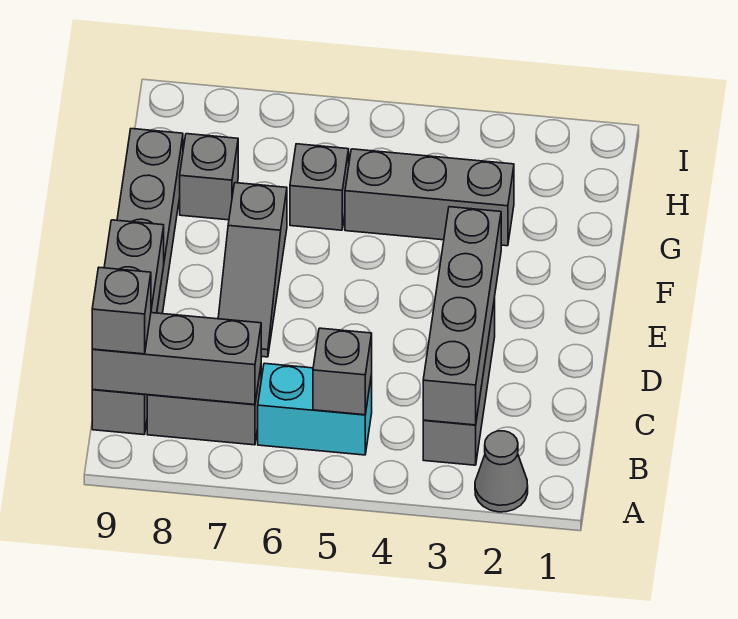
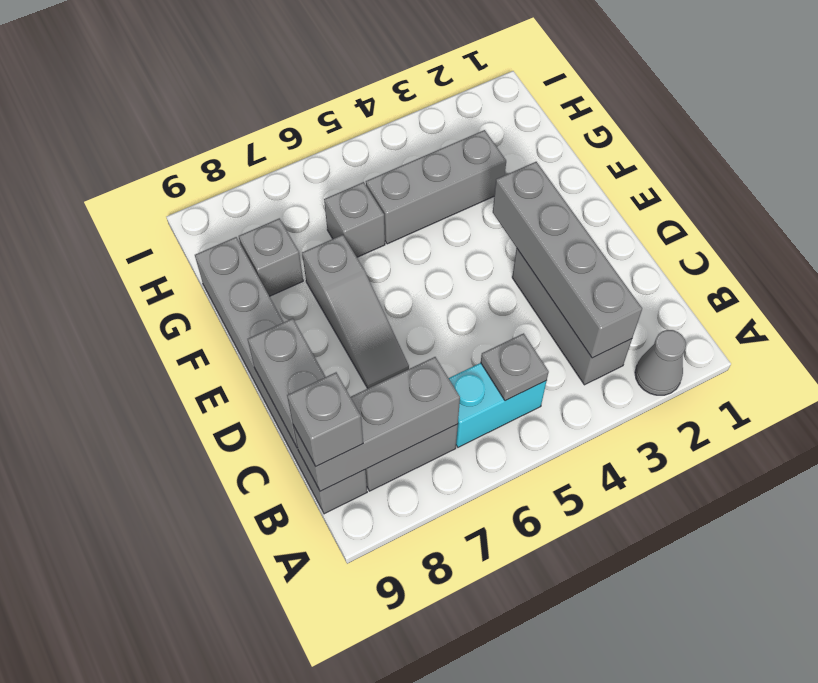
grey brick B5 level 2 -> grey plate B5 level 2

